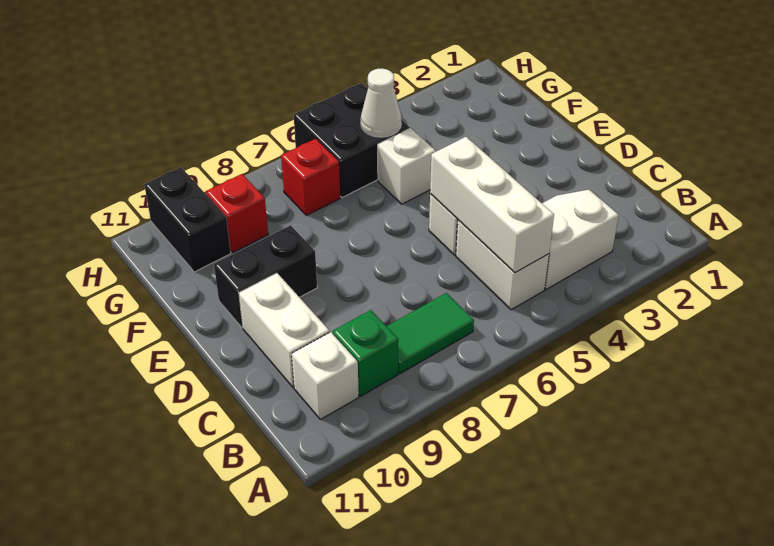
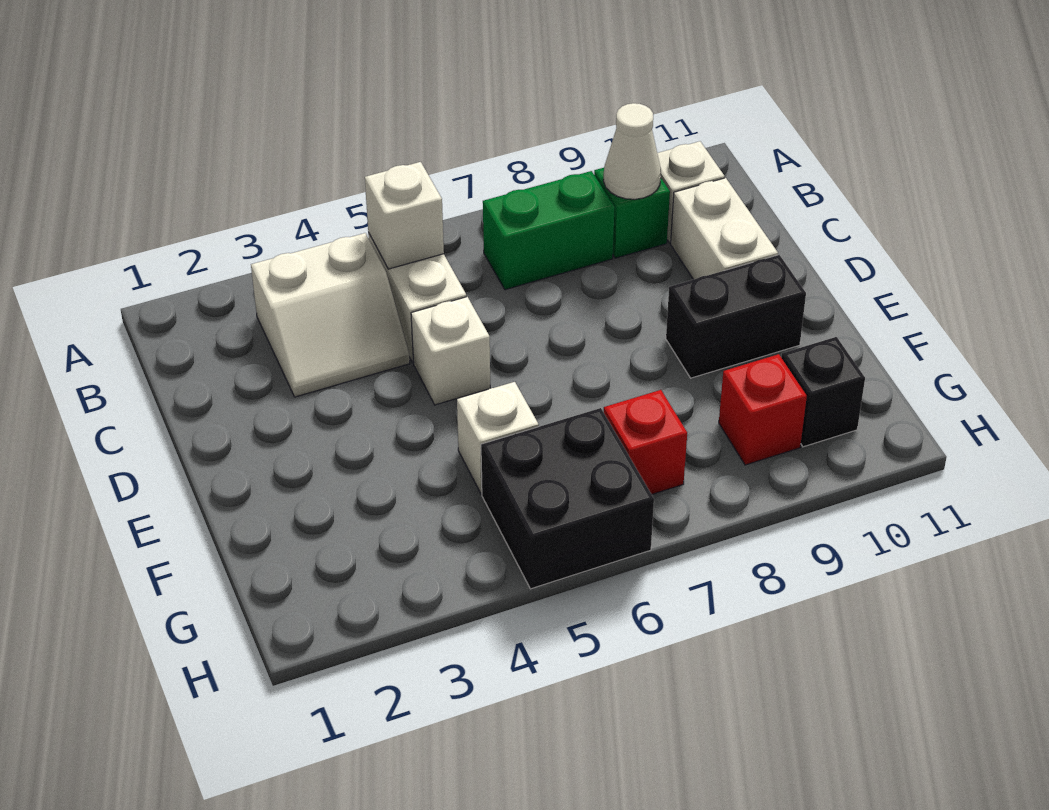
white brick B5:D5 level 2 -> white brick B5 level 2
green tile B7:B8 level 1 -> green brick B7:B8 level 1
white cone G5 level 2 -> white cone B9 level 2
black brick G10:H10 level 1 -> black brick G10 level 1

